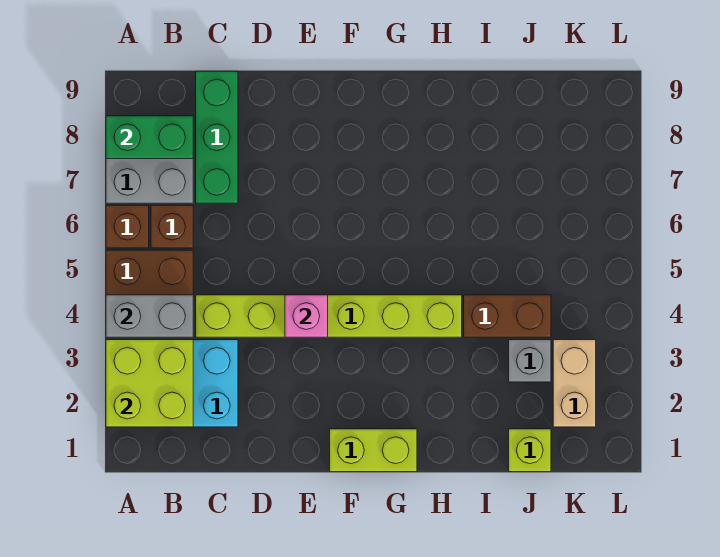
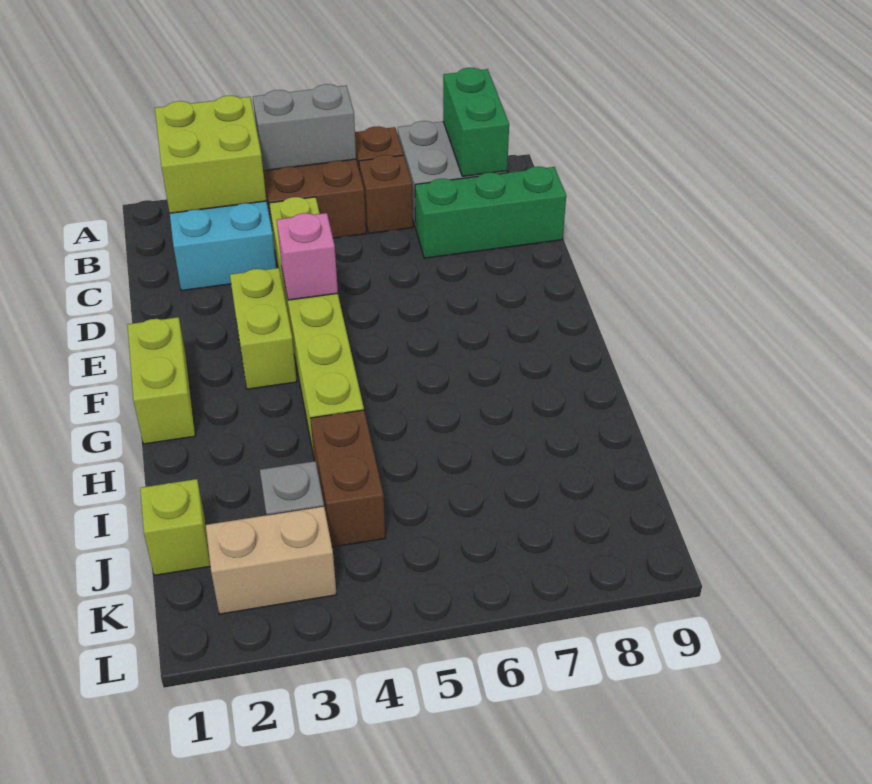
grey brick A4:B4 level 2 -> grey brick A4:A5 level 2
none -> lime brick E3:F3 level 1

